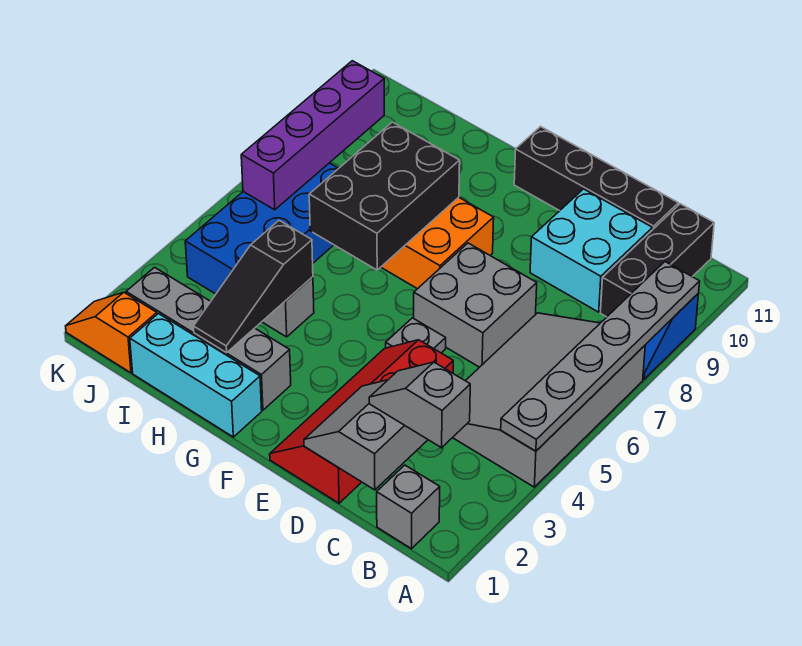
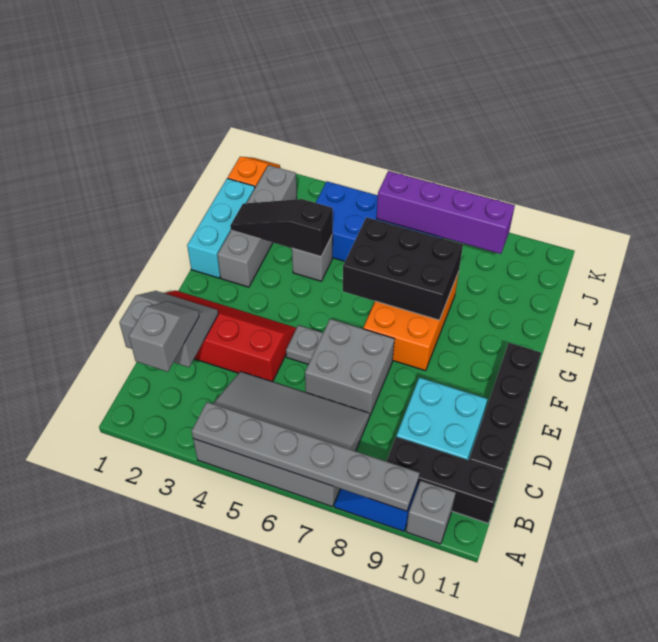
grey brick B1 level 1 -> grey brick A10 level 1

